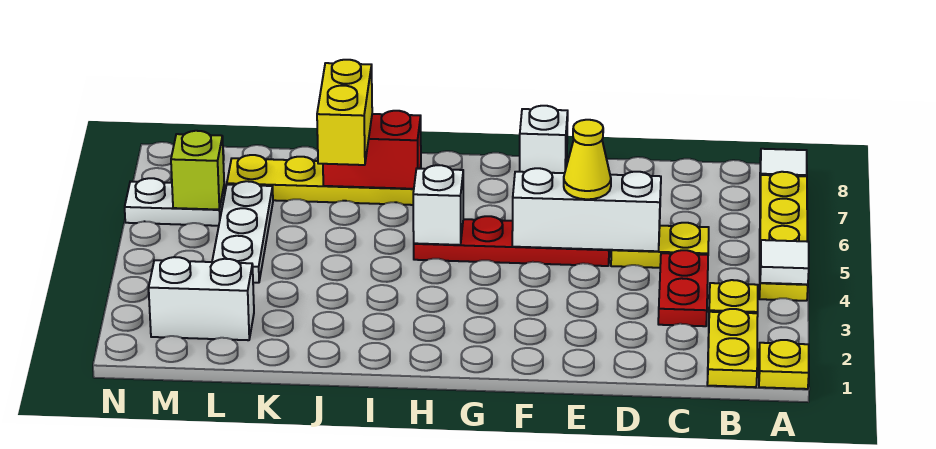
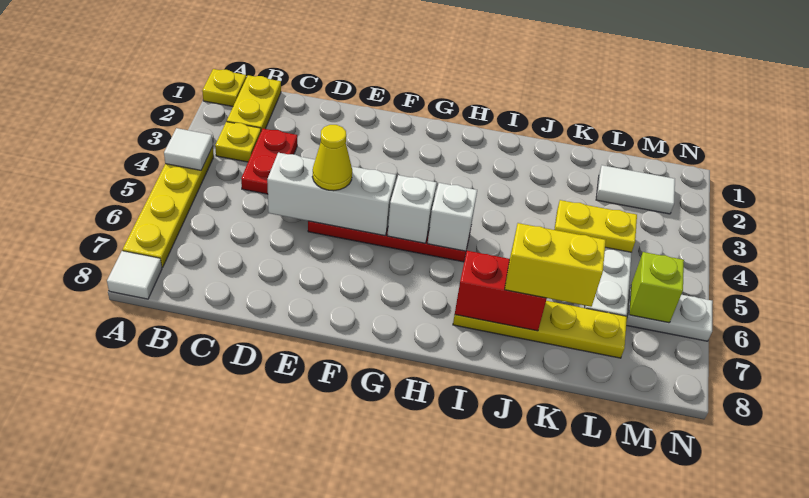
yellow plate C5:D5 level 1 -> yellow plate K4:L4 level 2
white brick F8 level 1 -> white brick G5 level 2
yellow brick J6:J7 level 3 -> yellow brick J7:K7 level 3
white brick L2:M2 level 1 -> white tile L2:M2 level 1

